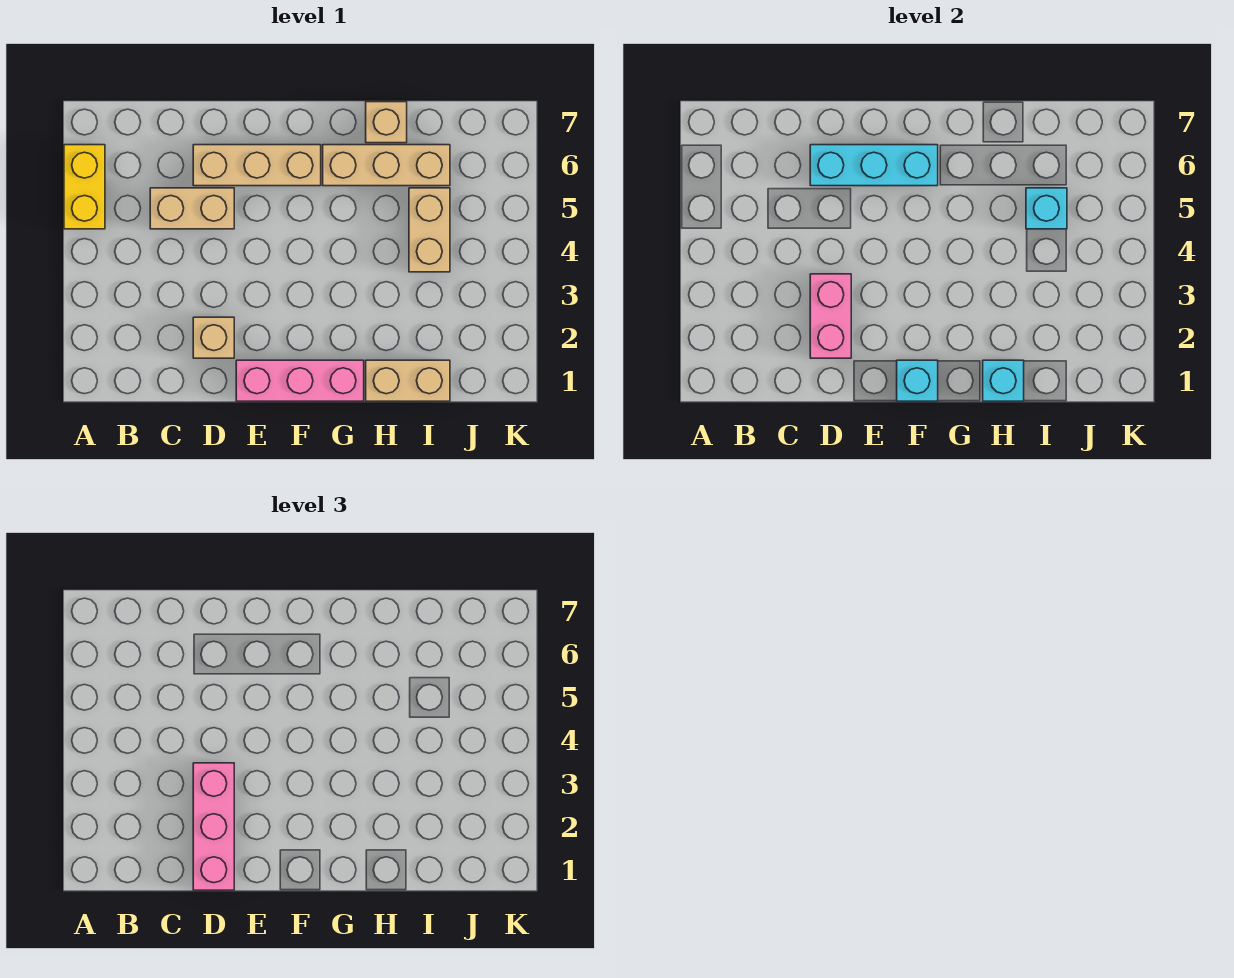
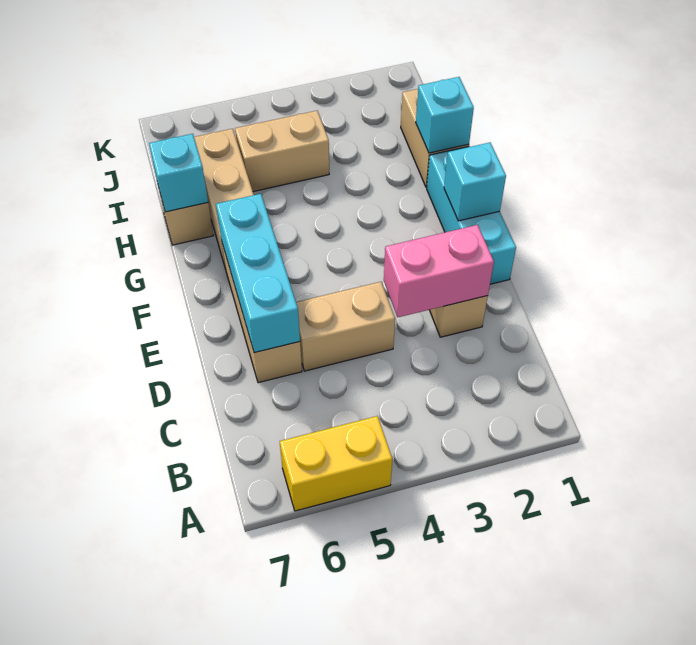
tan brick C5:D5 level 1 -> tan brick D4:D5 level 1
pink brick D1:D3 level 3 -> none
pink brick E1:G1 level 1 -> cyan brick E1:G1 level 1
cyan brick I5 level 2 -> cyan brick H7 level 2

